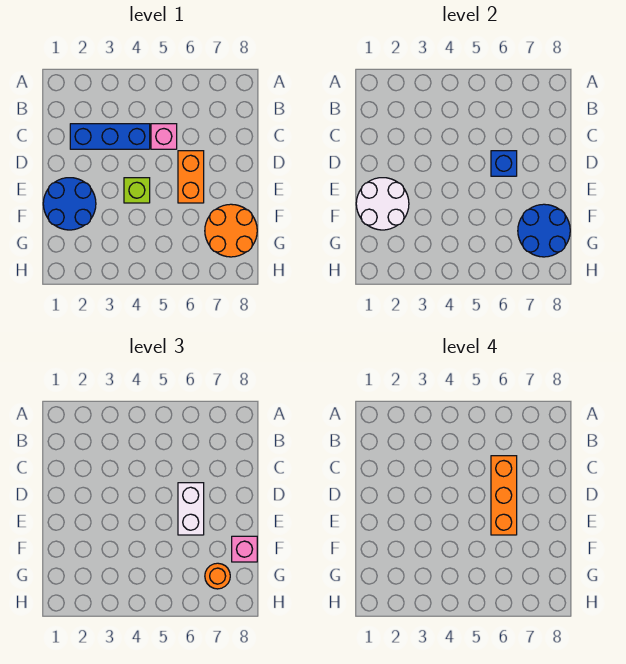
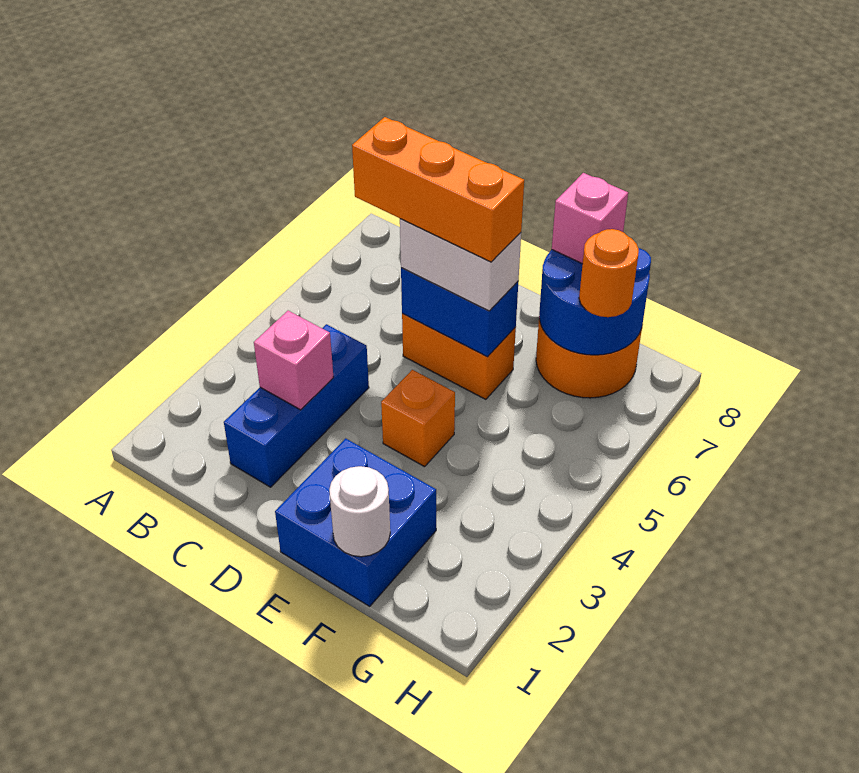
pink brick C5 level 1 -> pink brick C3 level 2
blue brick D6 level 2 -> blue brick D6:E6 level 2
blue round brick E1:F2 level 1 -> blue brick E1:F2 level 1
white round brick E1:F2 level 2 -> white round brick F1 level 2
lime brick E4 level 1 -> orange brick E4 level 1

